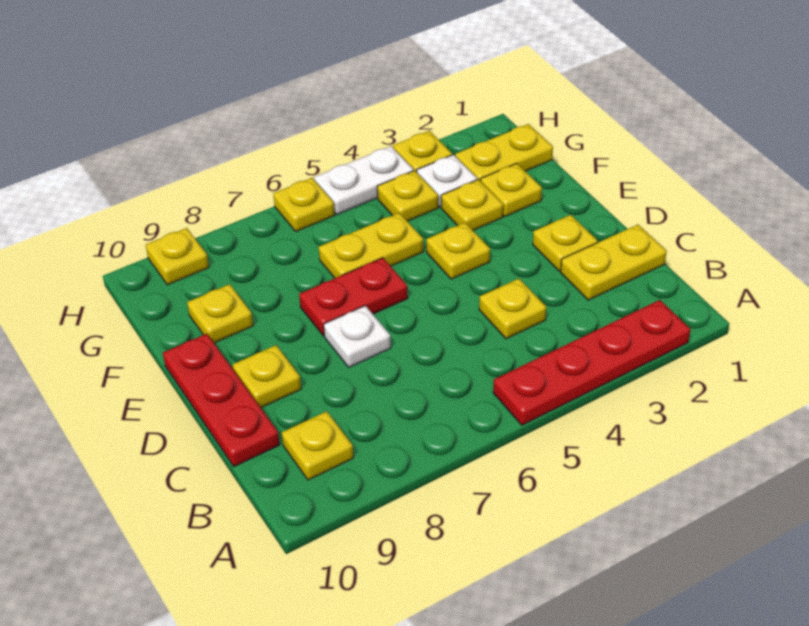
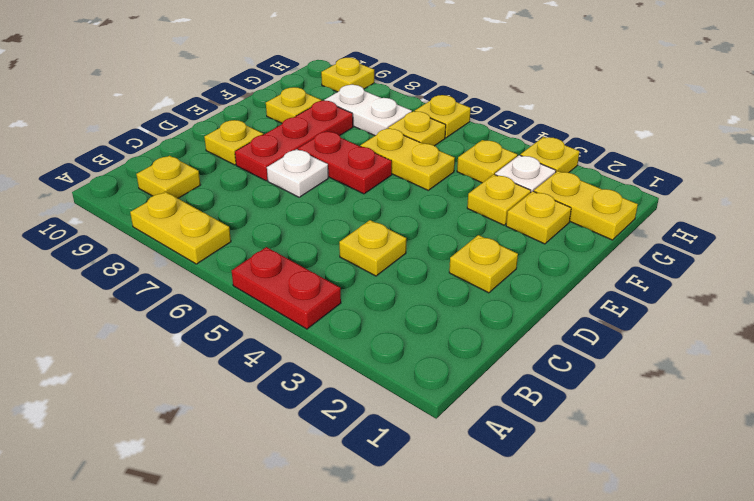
red plate A2:A5 level 1 -> red plate A4:A5 level 1
yellow plate C1:C2 level 1 -> yellow plate A7:A8 level 1
red plate C10:E10 level 1 -> red plate D8:F8 level 1
yellow plate E4 level 1 -> yellow plate G6 level 1
white plate H4:H5 level 1 -> white plate G7:G8 level 1

